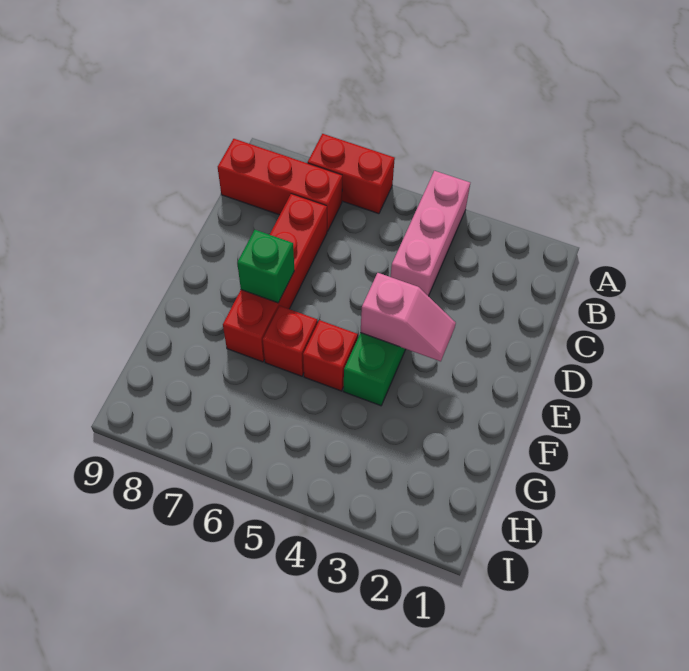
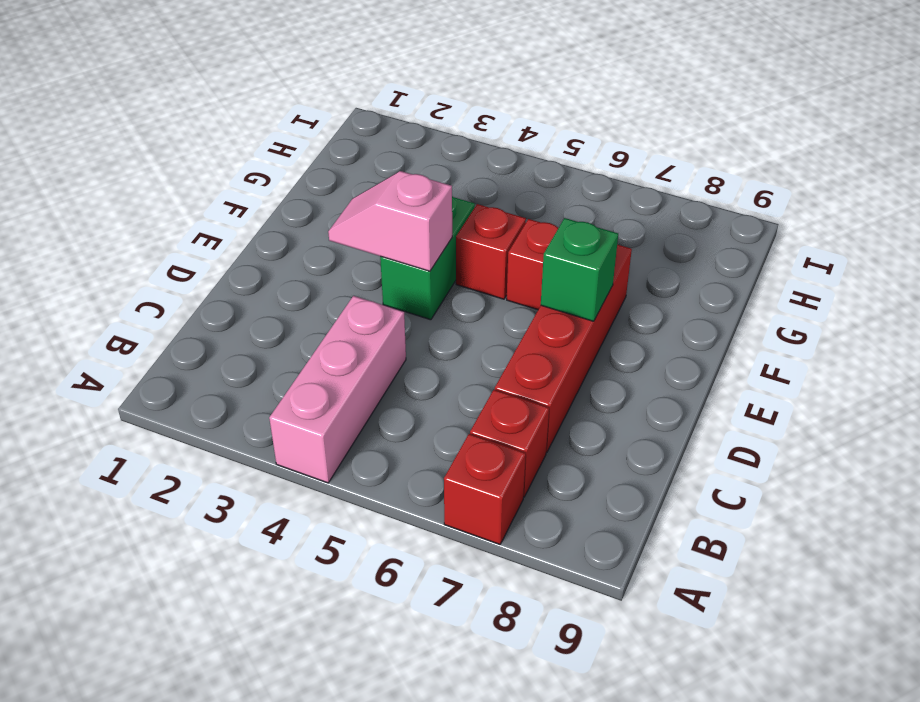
red brick A6:A7 level 1 -> red brick A7 level 1
red brick B7:B9 level 1 -> red brick B7 level 1

